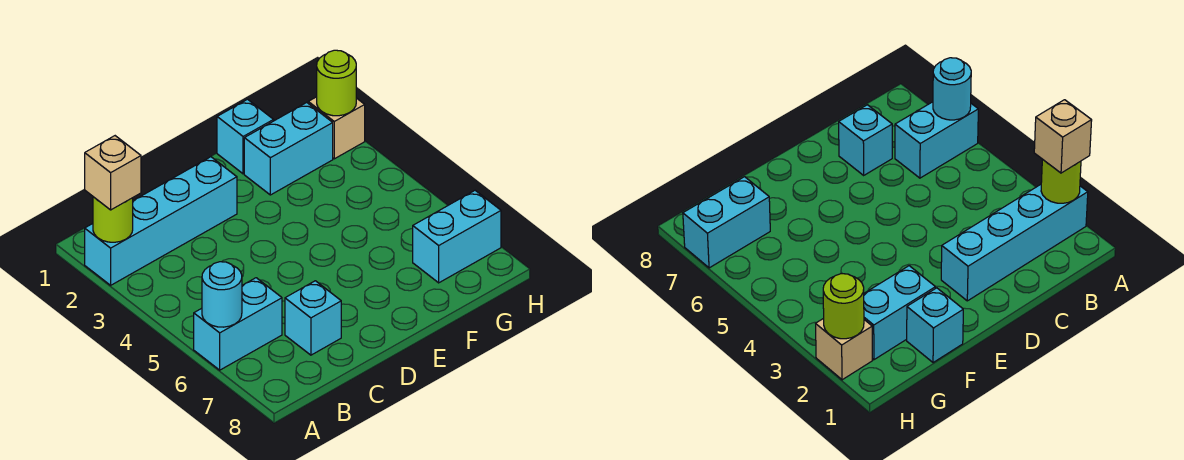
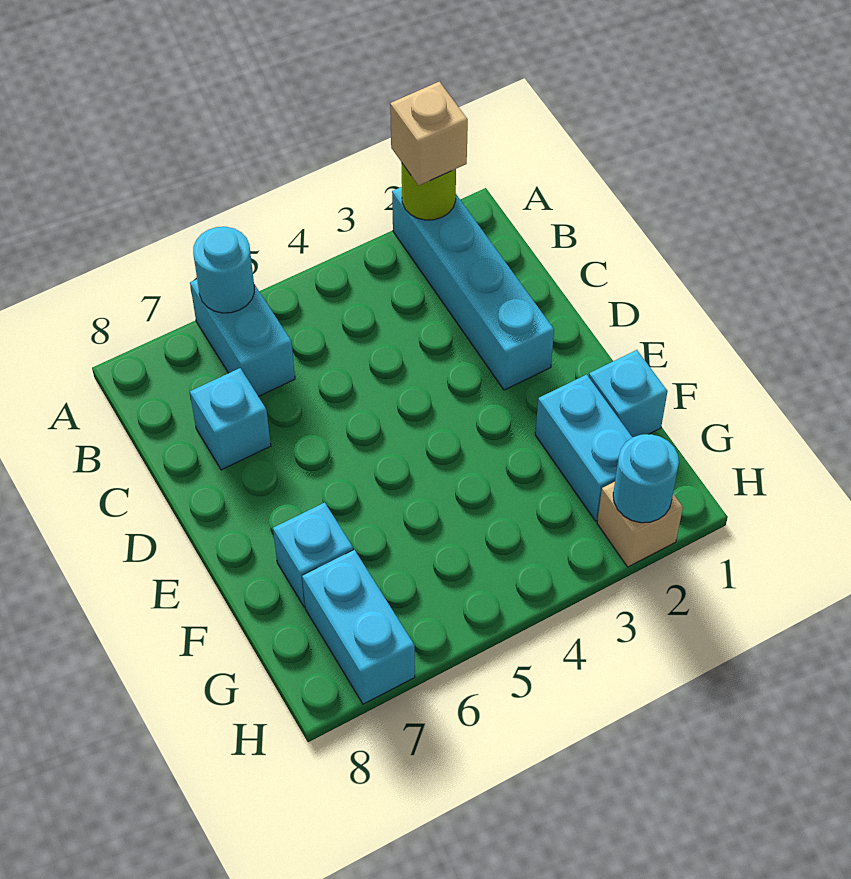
none -> cyan brick F7 level 1
lime round brick H2 level 2 -> cyan round brick H2 level 2

